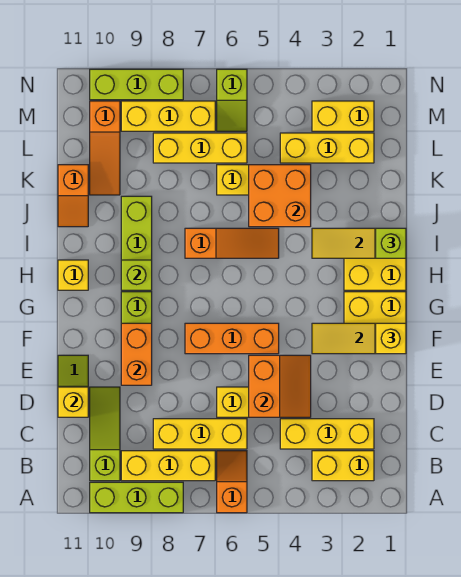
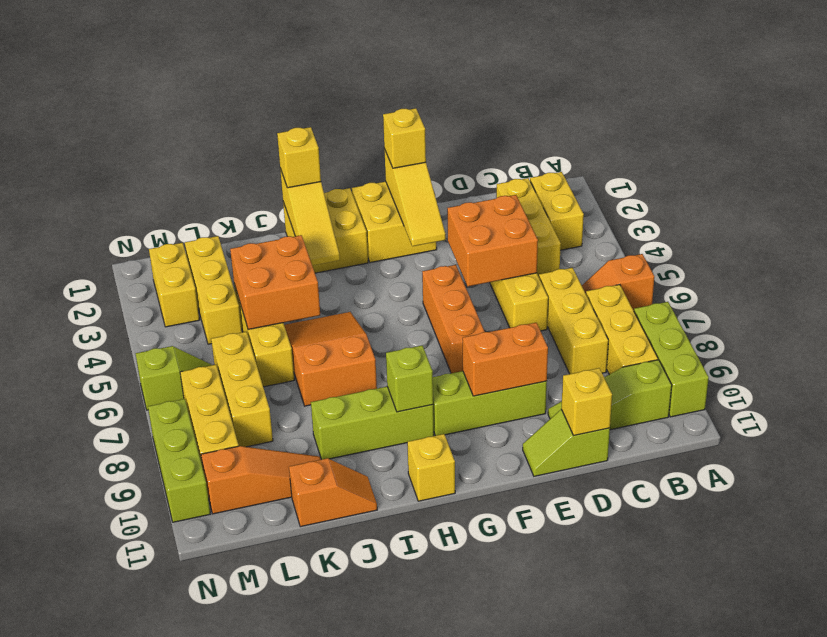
orange slope D4:E5 level 2 top 5 -> orange brick D4:E5 level 2
lime brick I1 level 3 -> yellow brick I1 level 3
orange slope I5:I7 level 1 top 7 -> orange slope I5:J7 level 1 top 7

